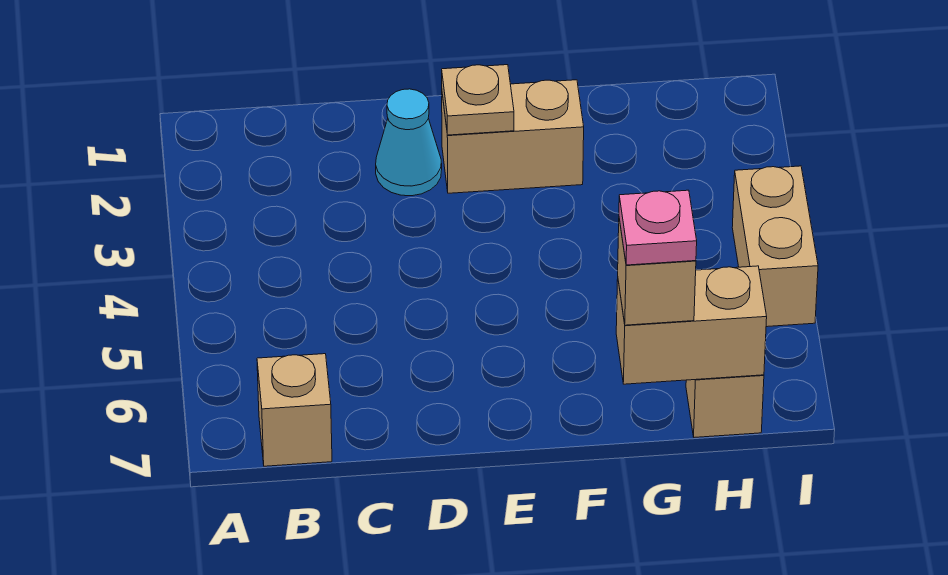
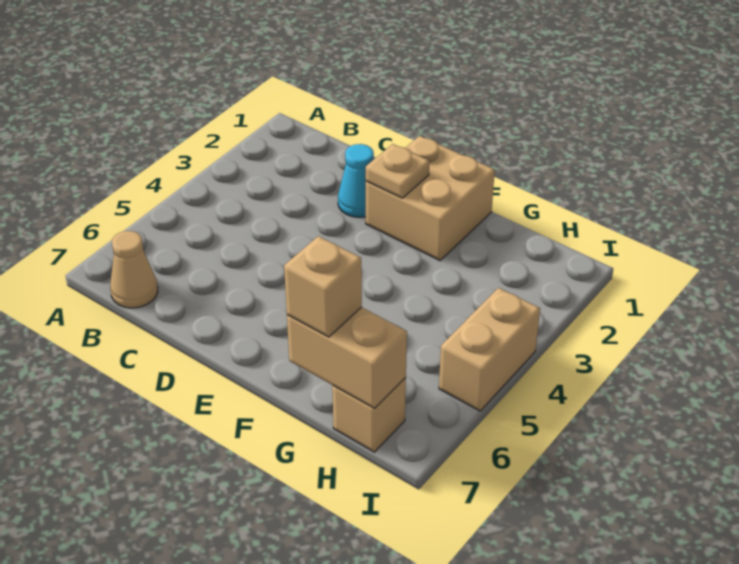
tan brick B7 level 1 -> tan cone B7 level 1
tan brick E2:F2 level 1 -> tan brick E1:F2 level 1
pink plate G7 level 4 -> none

